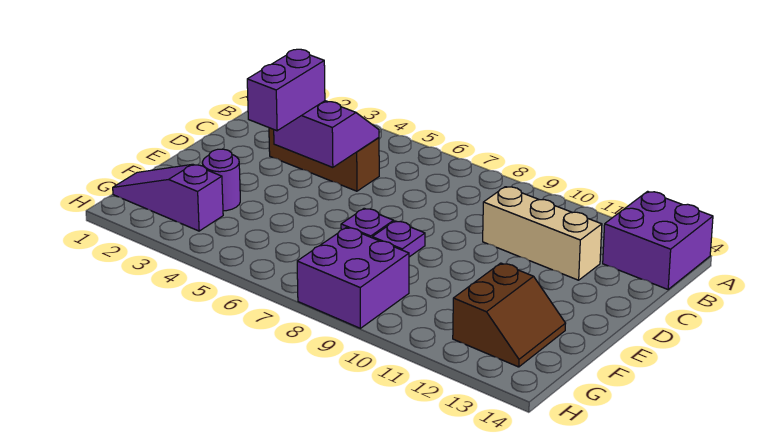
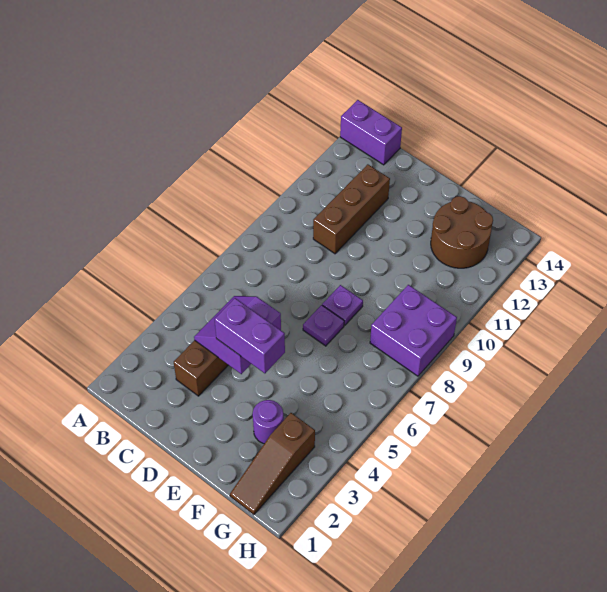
purple brick A13:B14 level 1 -> purple brick A14:B14 level 1
tan brick C10:C12 level 1 -> brown brick C10:C12 level 1
brown slope F12:G13 level 1 top 12 -> brown round brick F12:G13 level 1
purple slope G1:G3 level 1 top 3 -> brown slope G1:G3 level 1 top 3

